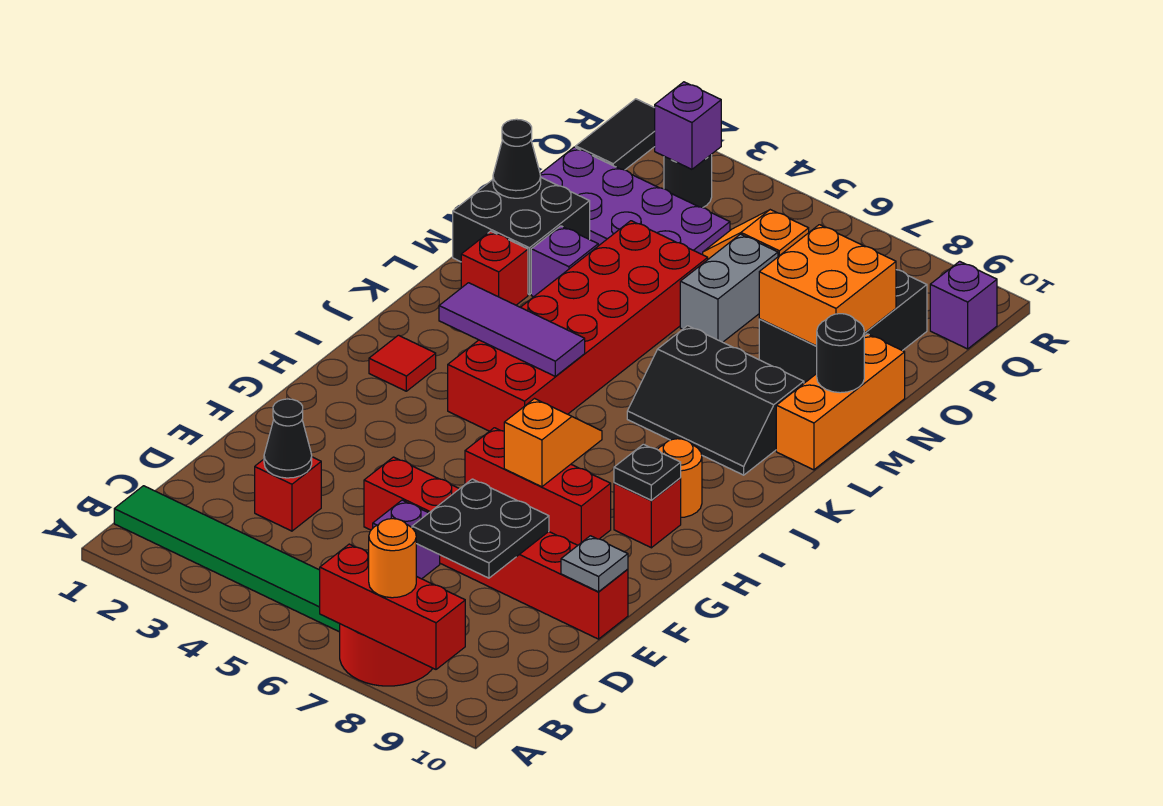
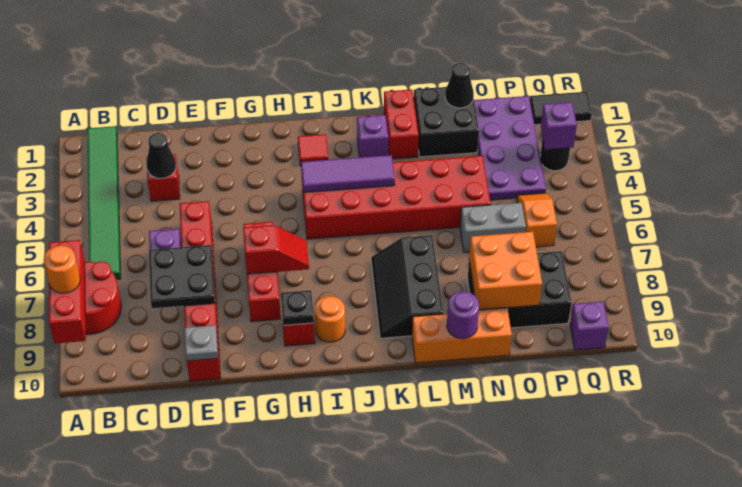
orange slope G7:H7 level 2 top G -> red slope G7:H7 level 2 top G
purple tile J3:J5 level 2 -> purple tile I4:K4 level 2
red brick L2 level 1 -> red brick L1:L2 level 1
purple brick M3 level 1 -> purple brick K2 level 1
black round brick M10 level 2 -> purple round brick M10 level 2

